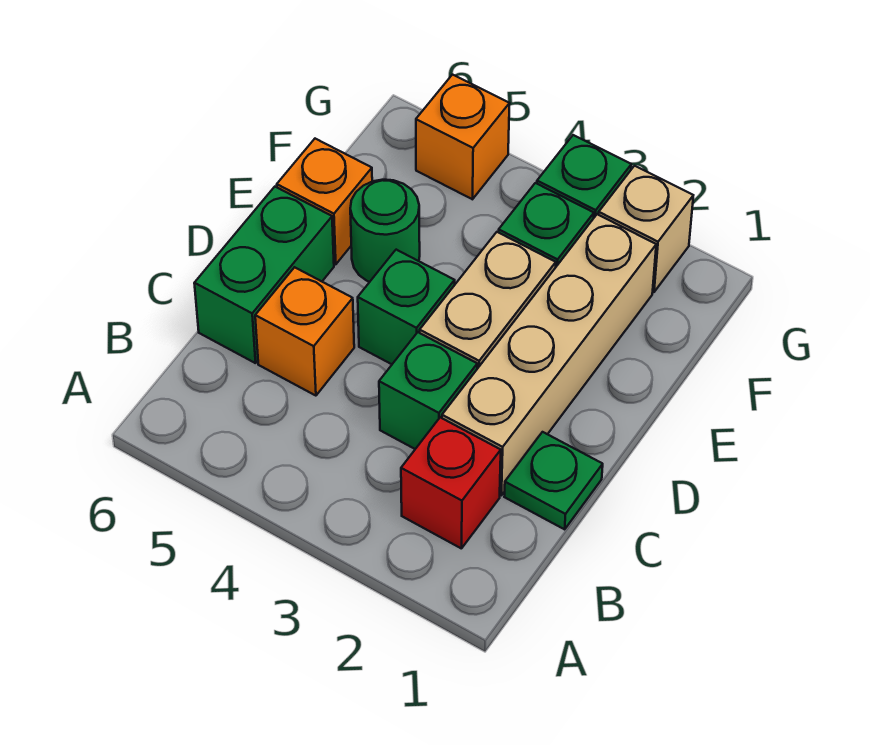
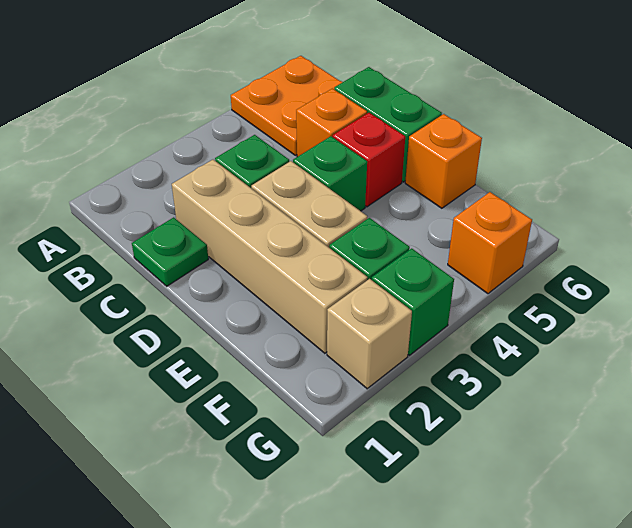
none -> orange plate A5:B6 level 1
red brick B2 level 1 -> red brick D5 level 1
green round brick E5 level 1 -> none

